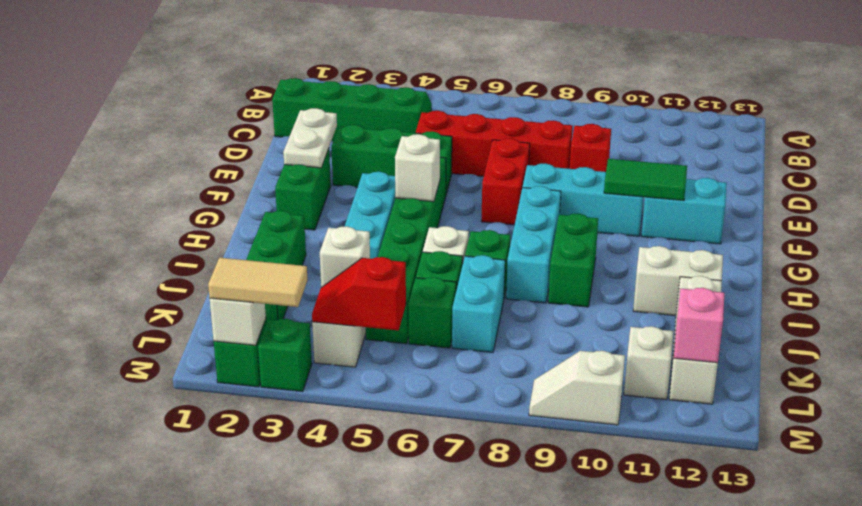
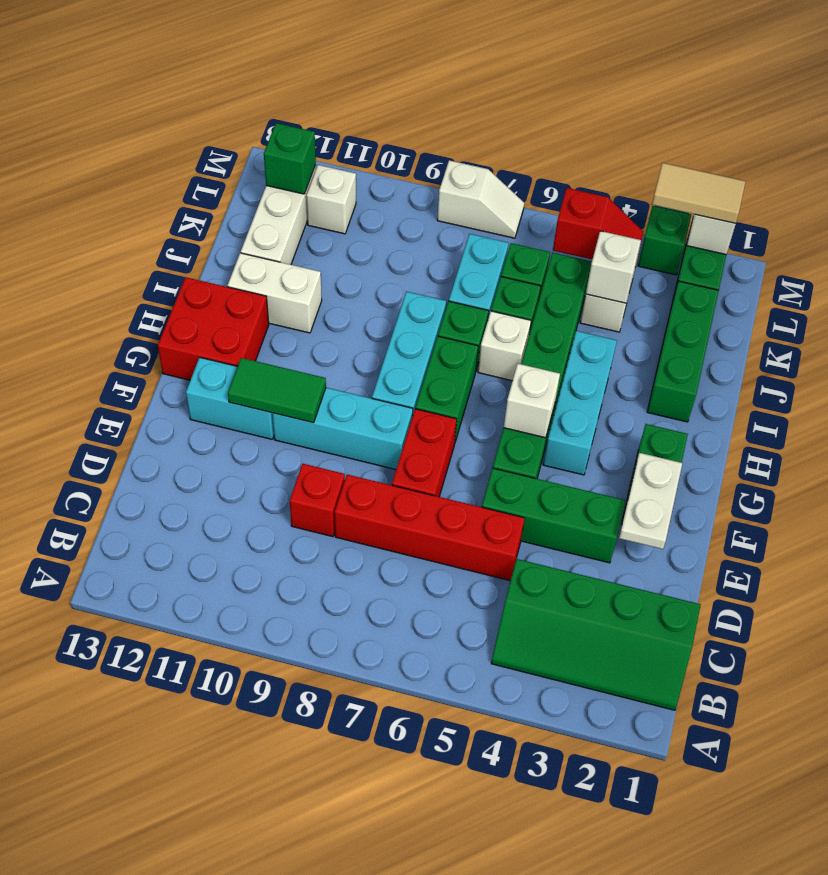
none -> red brick G12:H13 level 1
green brick H9:I9 level 1 -> green brick G7:H7 level 1
pink brick L12 level 2 -> green brick L12 level 2
white slope M9:M10 level 1 top 10 -> white slope M7:M8 level 1 top 8

